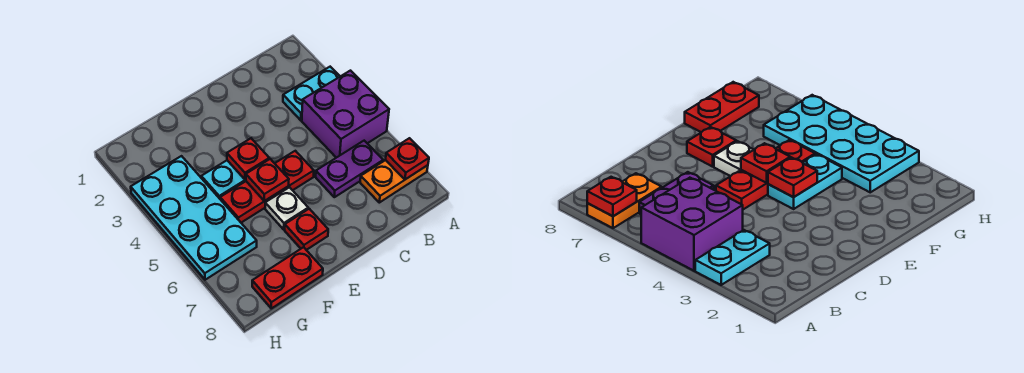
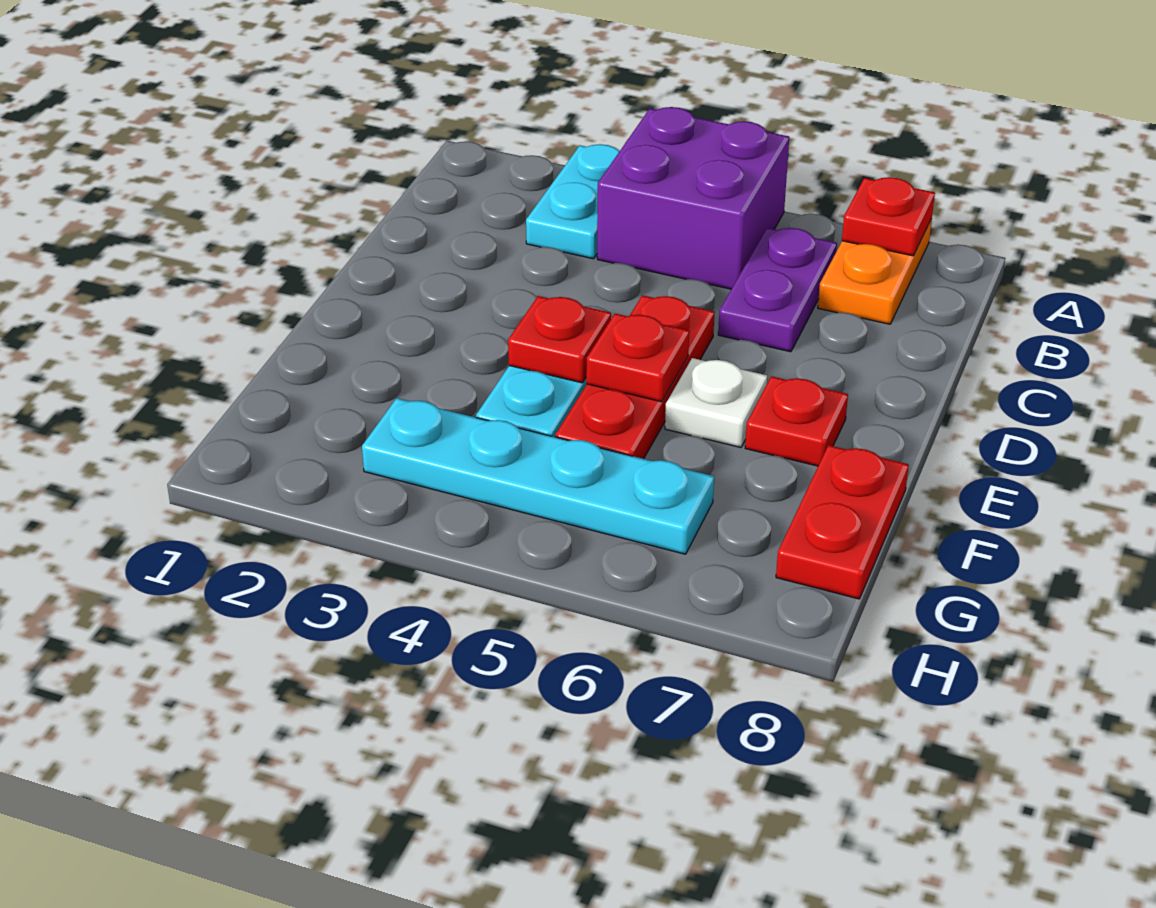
cyan plate G3:H6 level 1 -> cyan plate G3:G6 level 1

